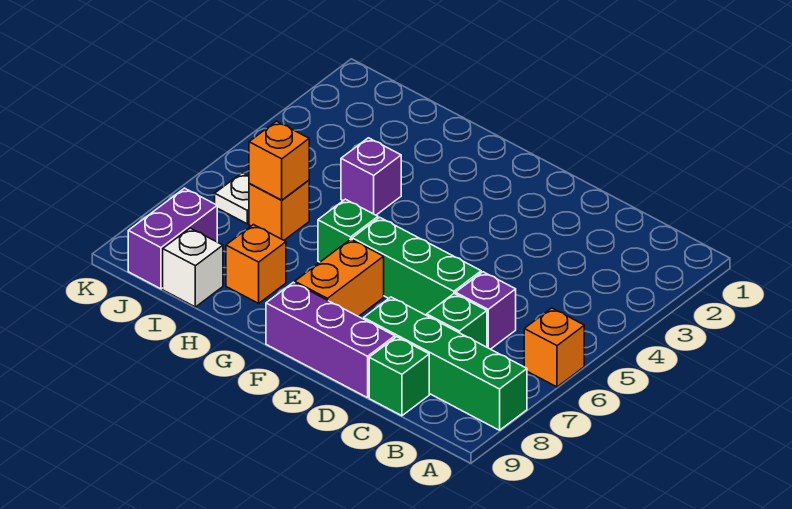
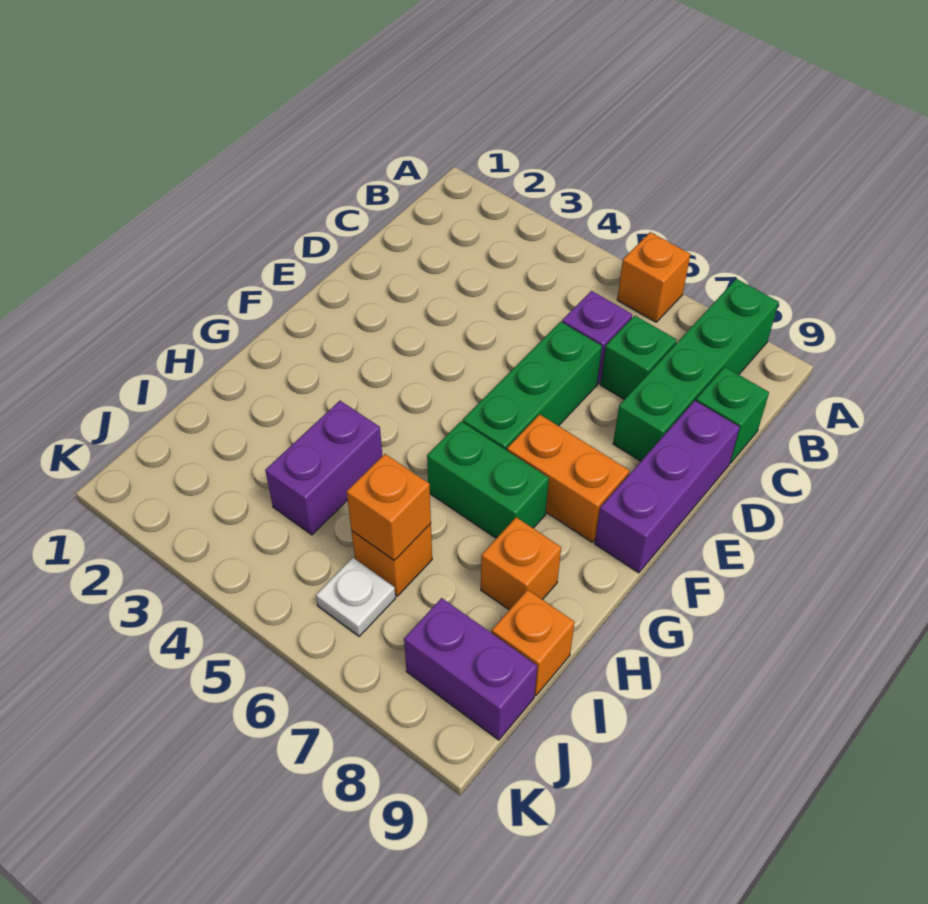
green brick G6 level 1 -> green brick G6:G7 level 1
purple brick H4 level 1 -> purple brick H4:I4 level 1
white brick I9 level 1 -> orange brick I9 level 1

